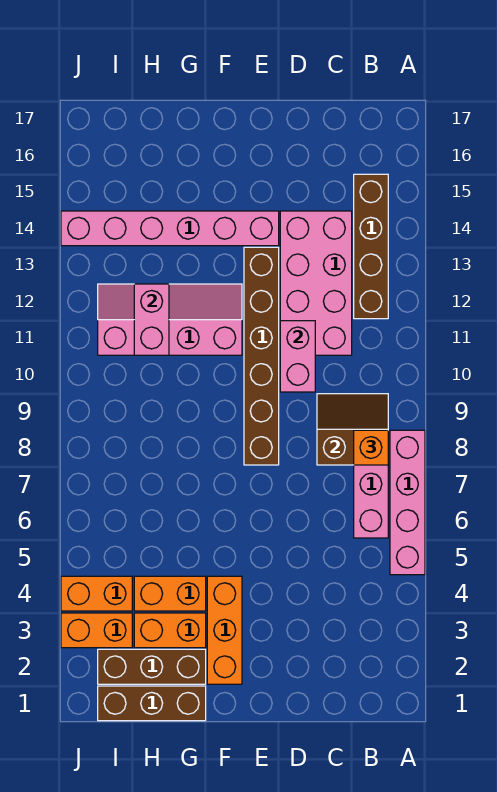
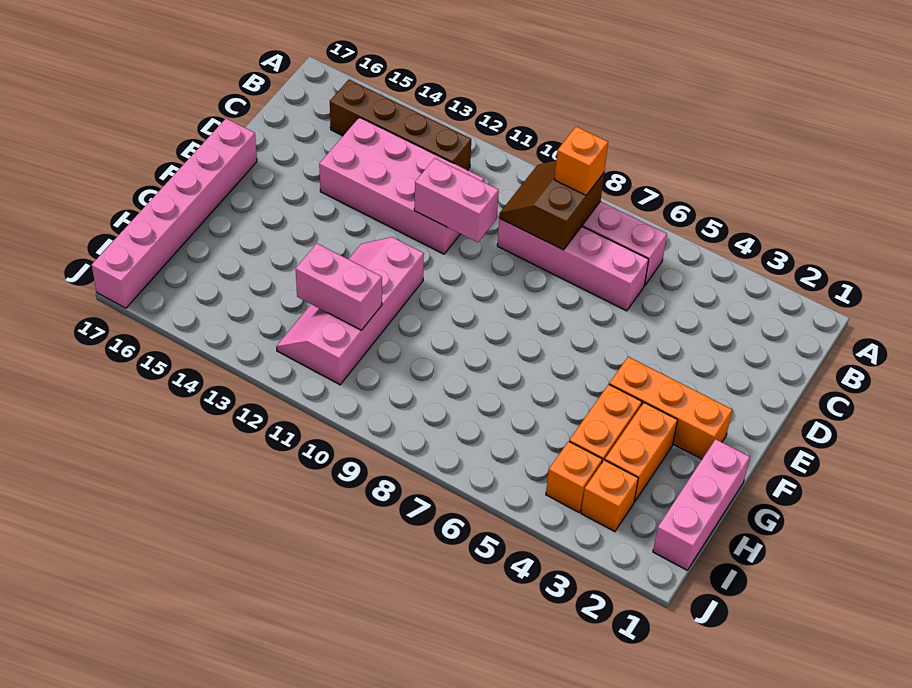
pink brick A5:A8 level 1 -> pink brick C6:C9 level 1
brown brick E8:E13 level 1 -> none
pink brick E14:J14 level 1 -> pink brick E17:J17 level 1
brown brick G1:I1 level 1 -> pink brick G1:I1 level 1
brown brick G2:I2 level 1 -> none
orange brick I3:J3 level 1 -> orange brick I3 level 1
orange brick I4:J4 level 1 -> orange brick I4 level 1

